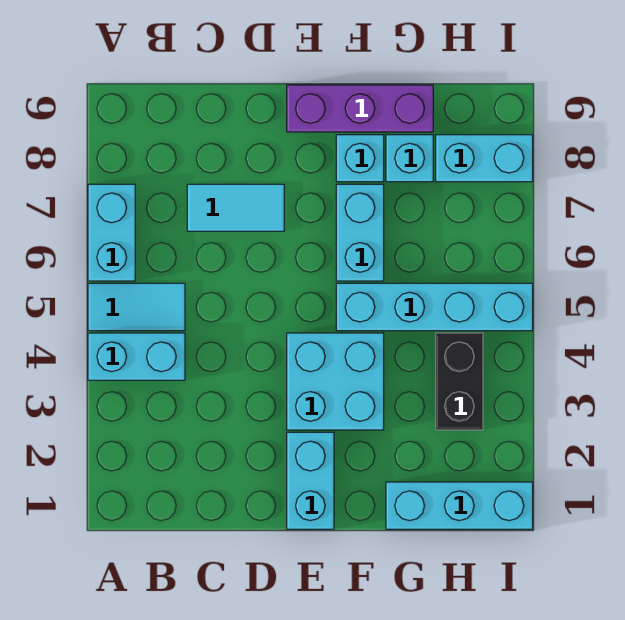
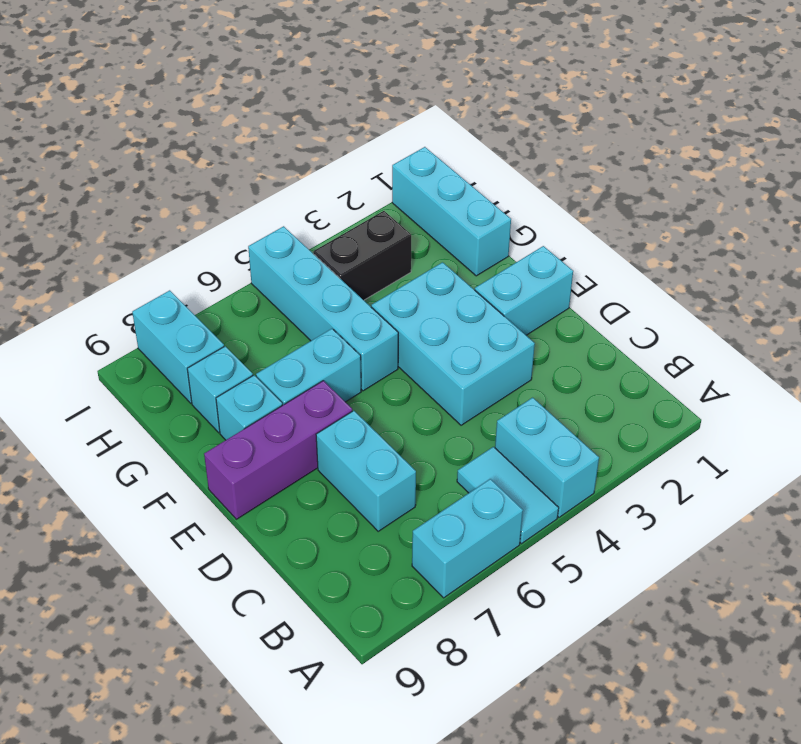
cyan tile C7:D7 level 1 -> cyan brick C7:D7 level 1
cyan brick E3:F4 level 1 -> cyan brick D3:F4 level 1
purple brick E9:G9 level 1 -> purple brick E7:E9 level 1

